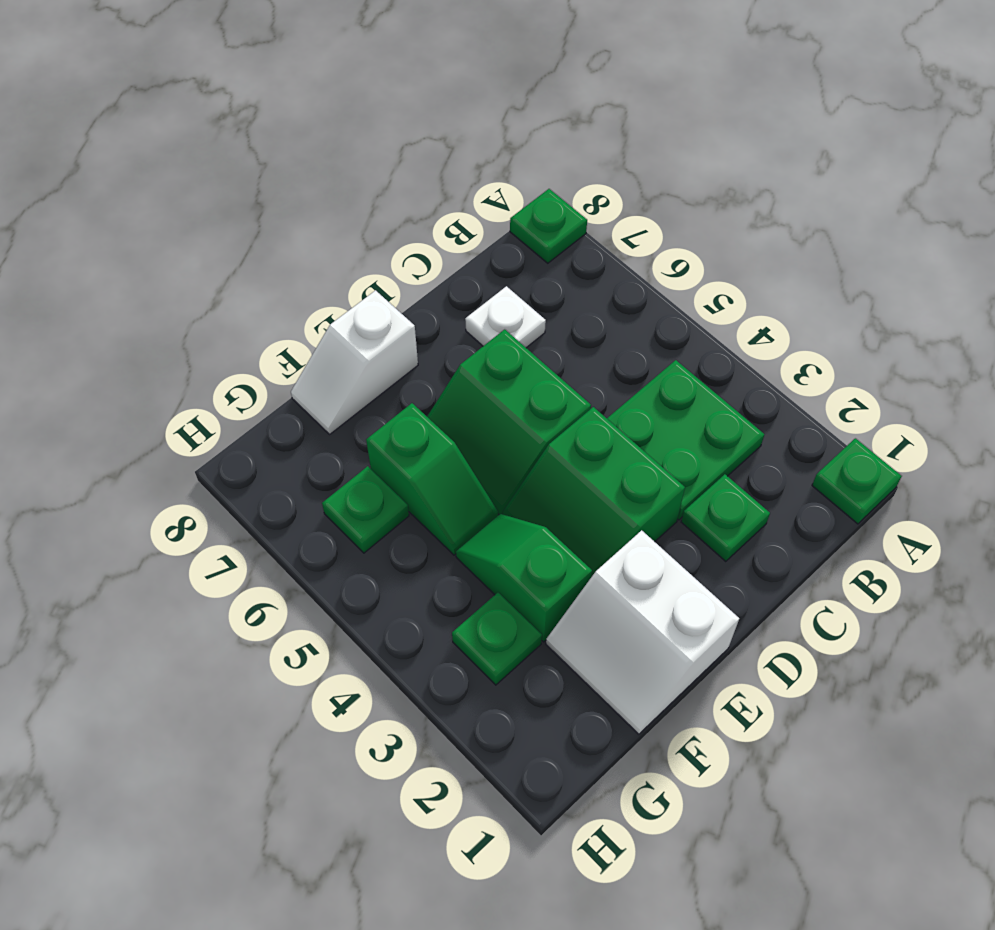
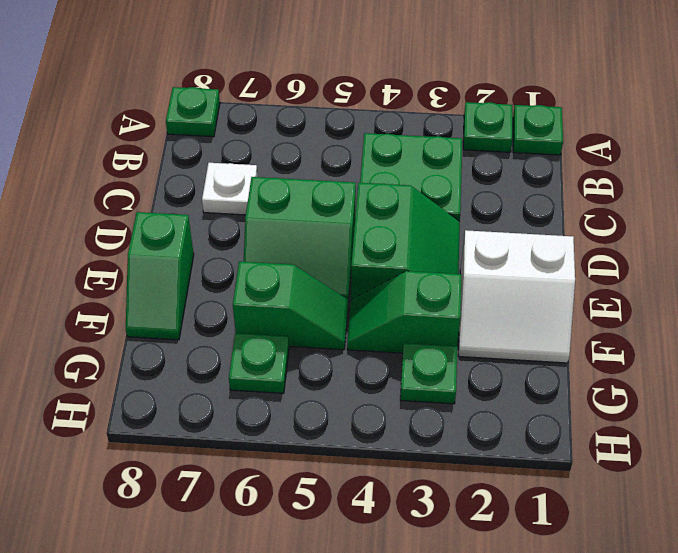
green plate C2 level 1 -> green plate A2 level 1
green slope D3:E4 level 1 top D -> green slope D3:E4 level 1 top 4
white slope E8:F8 level 1 top E -> green slope E8:F8 level 1 top E

